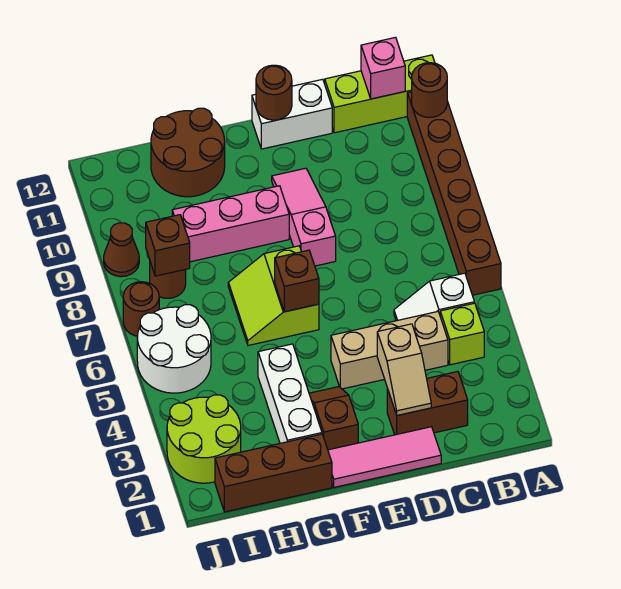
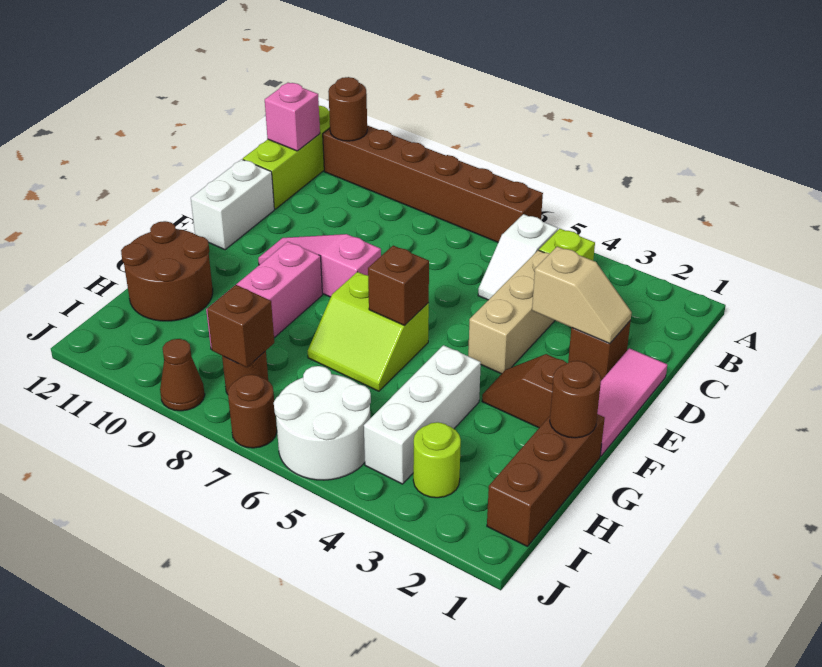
brown brick C2:D2 level 1 -> brown brick D2 level 1
brown round brick E12 level 2 -> brown round brick G1 level 2
white brick G2:G4 level 1 -> white brick G4:I4 level 1
lime round brick I2:J3 level 1 -> lime round brick I3 level 1

